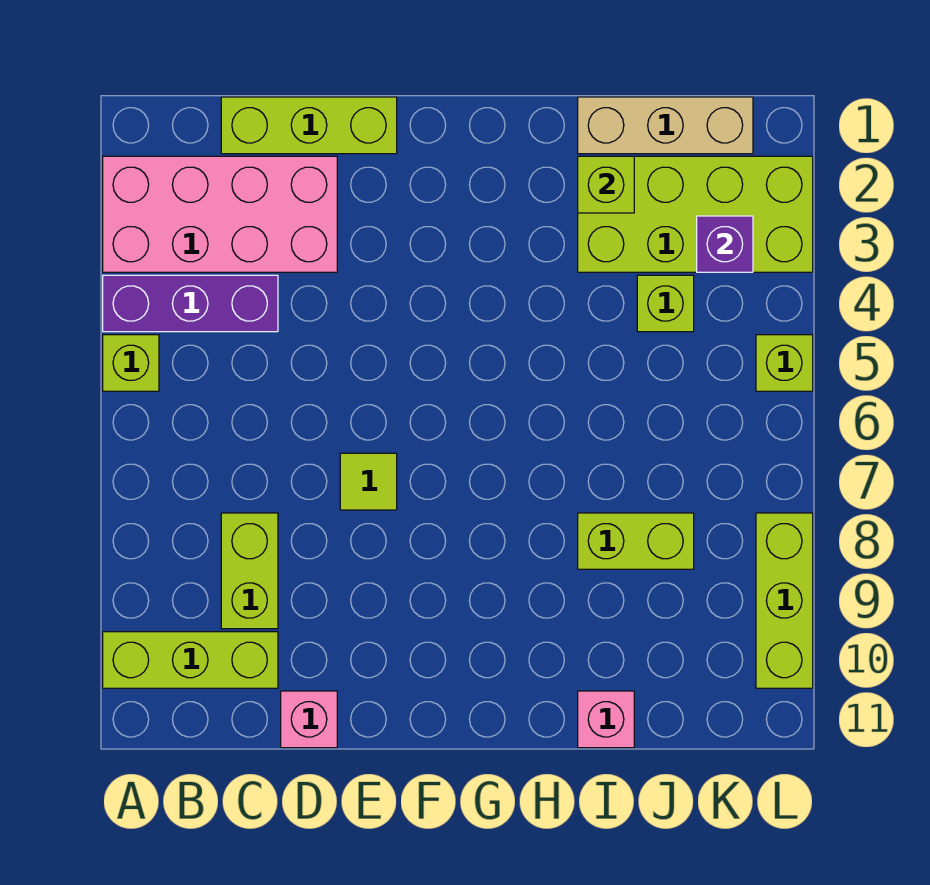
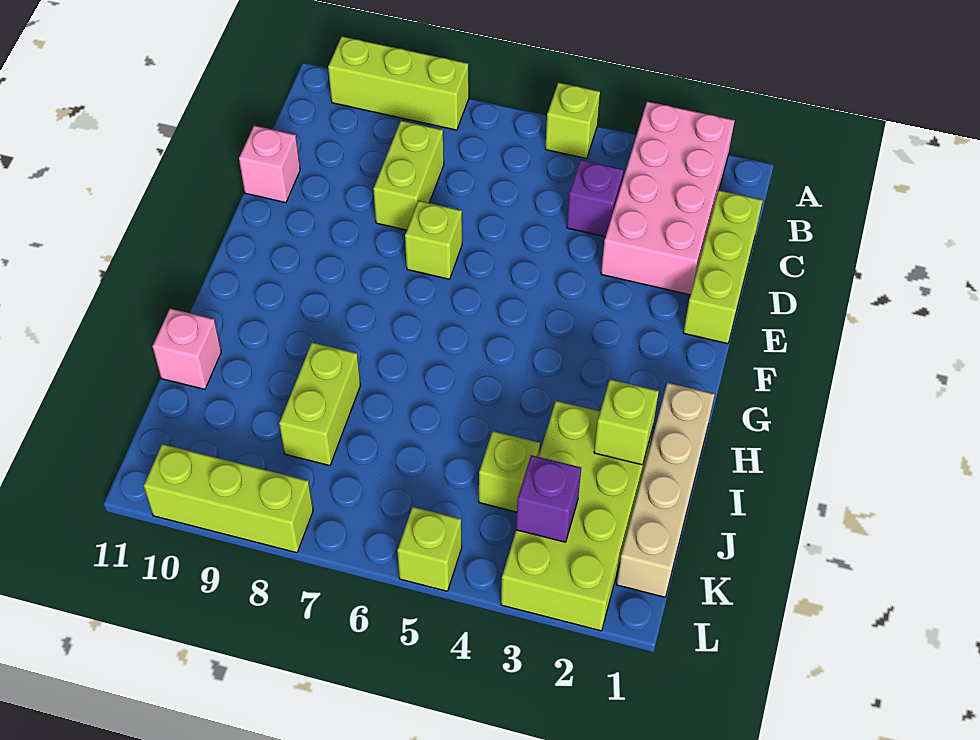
purple brick A4:C4 level 1 -> purple brick C4 level 1
lime brick A10:C10 level 1 -> lime brick A8:A10 level 1
lime brick C8:C9 level 1 -> lime brick C8:D8 level 1
lime tile E7 level 1 -> lime brick E7 level 1
tan brick I1:K1 level 1 -> tan brick H1:K1 level 1

